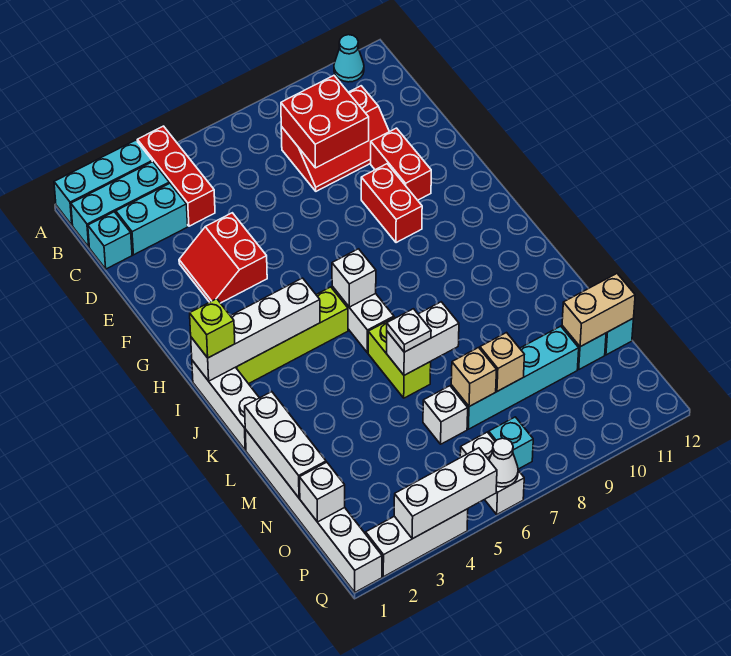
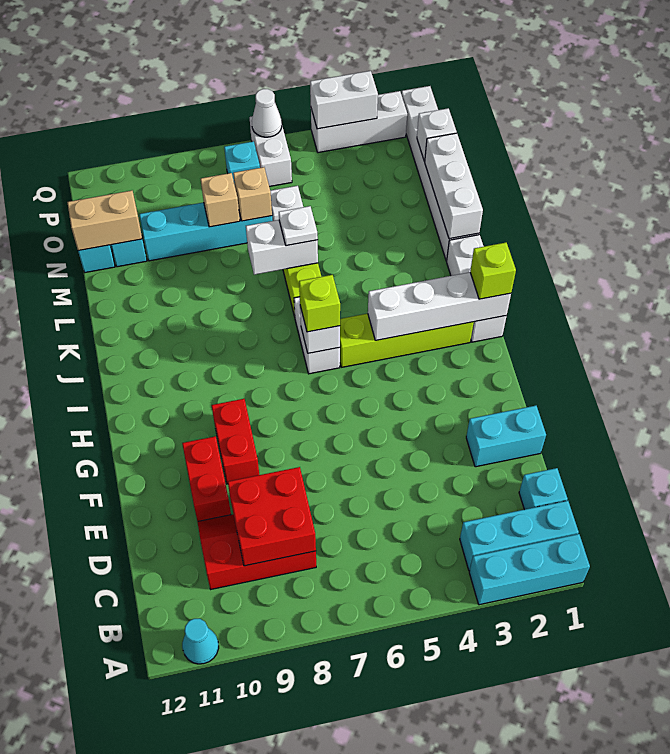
red brick A4:C4 level 1 -> none
cyan brick C2:C3 level 1 -> cyan brick E1:E2 level 1
red slope E3:F4 level 1 top 4 -> none
none -> lime brick I6 level 3
white brick Q3:Q5 level 2 -> white brick Q3:Q4 level 2

